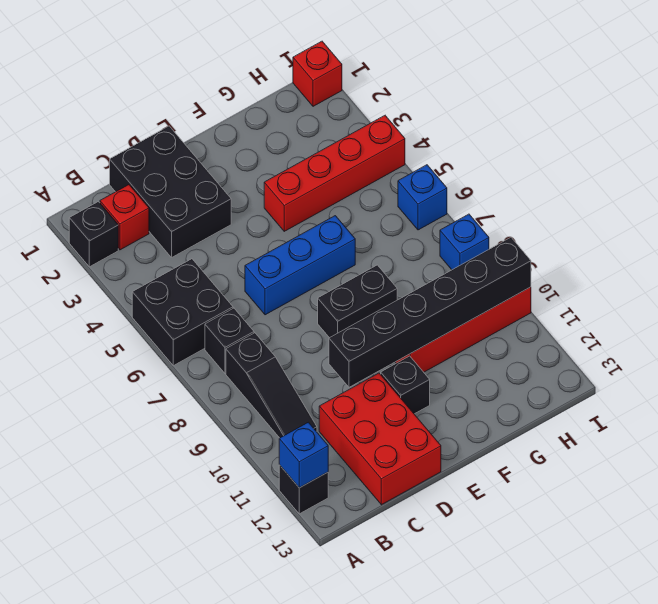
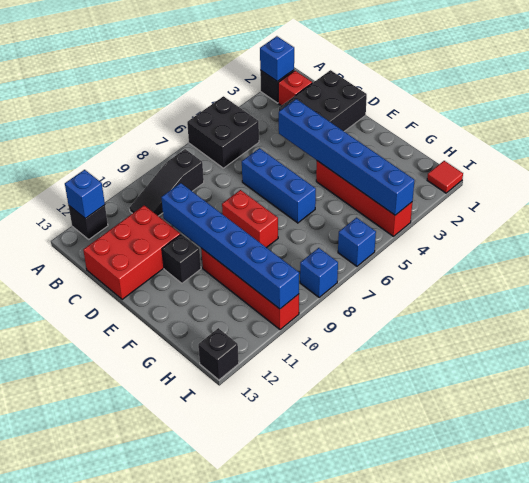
none -> blue brick A2 level 2
black brick B7 level 1 -> black brick I13 level 1
none -> blue brick D4:I4 level 2
black brick D10:I10 level 2 -> blue brick D10:I10 level 2
black brick E8:F8 level 1 -> red brick E8:F8 level 1
red brick I1 level 1 -> red tile I1 level 1

